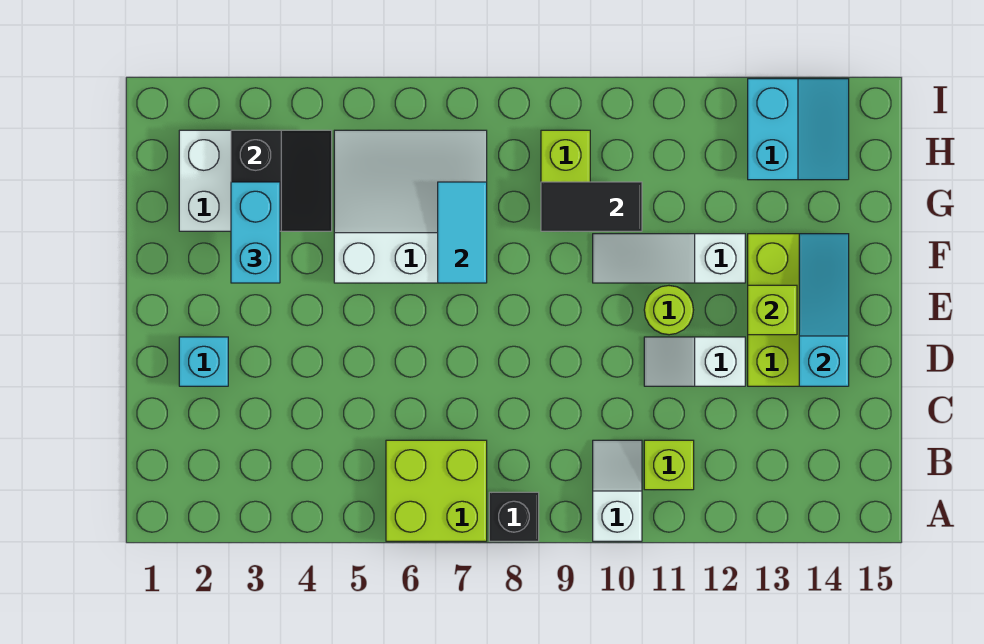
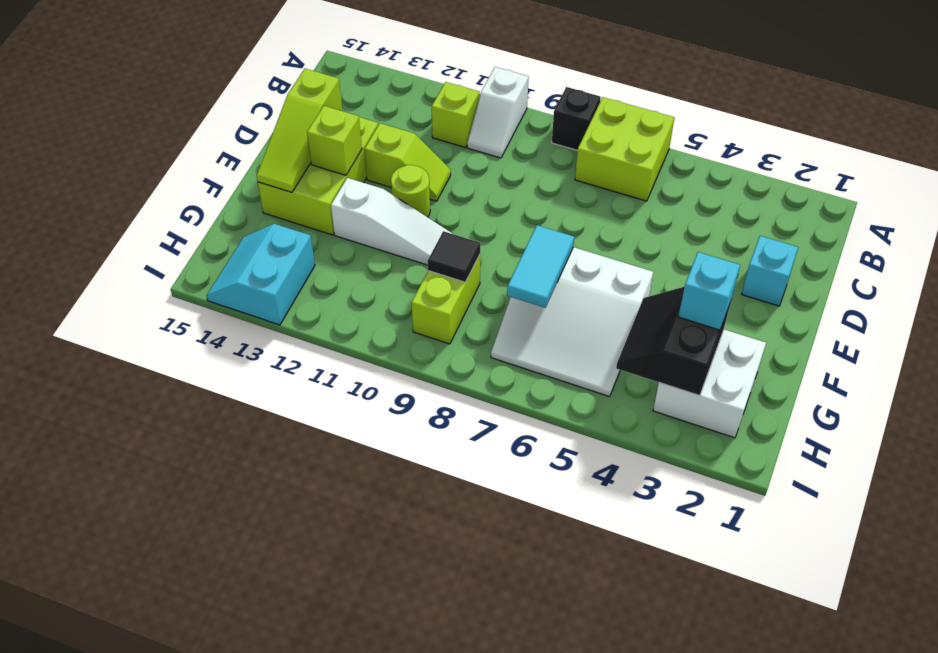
white slope D11:D12 level 1 top 12 -> lime slope D11:D12 level 1 top 12
cyan slope D14:F14 level 2 top D -> lime slope D14:F14 level 2 top D
cyan brick F3:G3 level 3 -> cyan brick G3 level 3
black tile G9:G10 level 2 -> black tile G9 level 2

